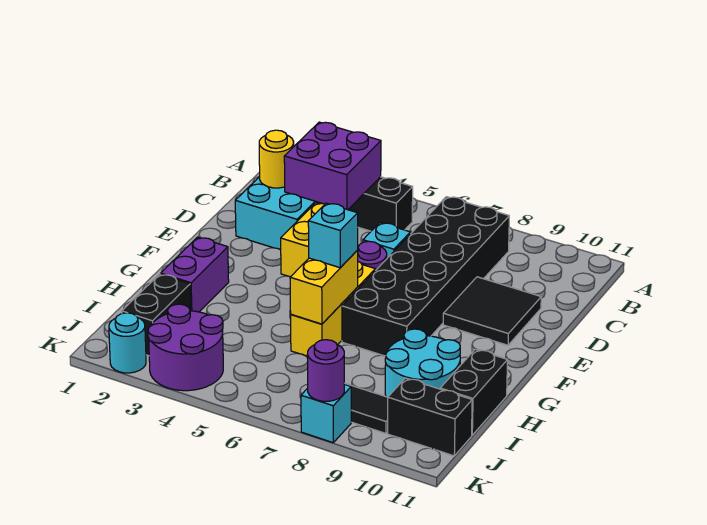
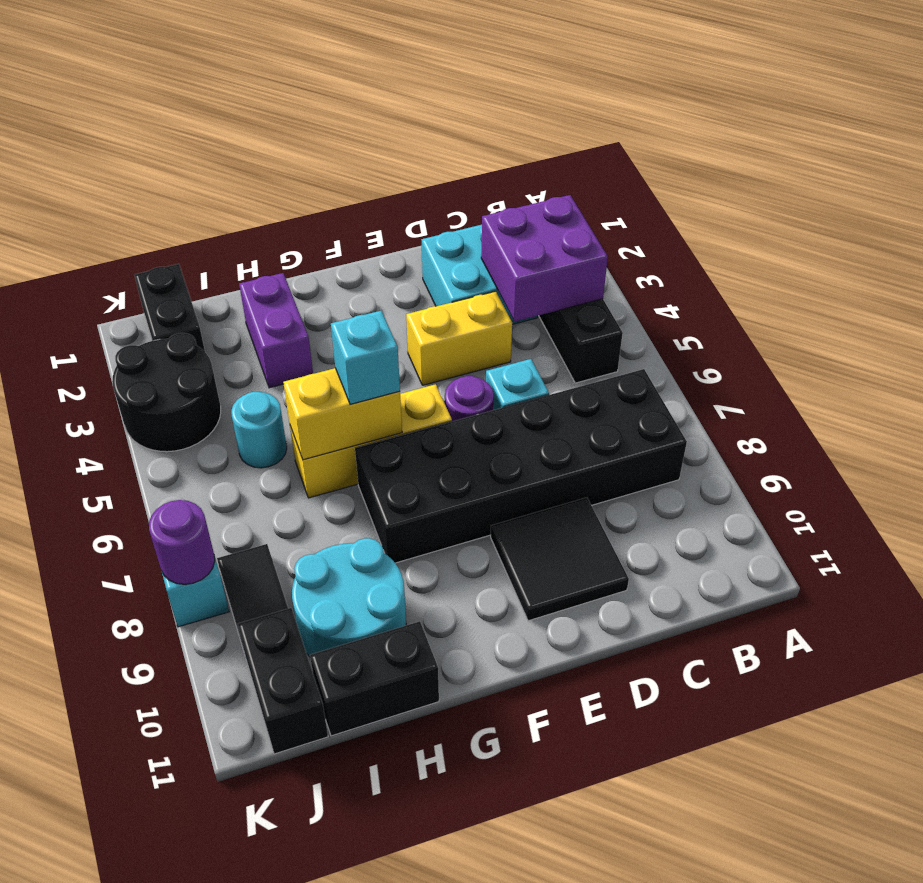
yellow round brick C2 level 2 -> none
purple brick G2:H2 level 1 -> purple brick H2:H3 level 1
black brick I2:J2 level 1 -> black brick J1:J2 level 1
purple round brick J3:K4 level 1 -> black round brick J3:K4 level 1
cyan round brick K2 level 1 -> cyan round brick I5 level 1

